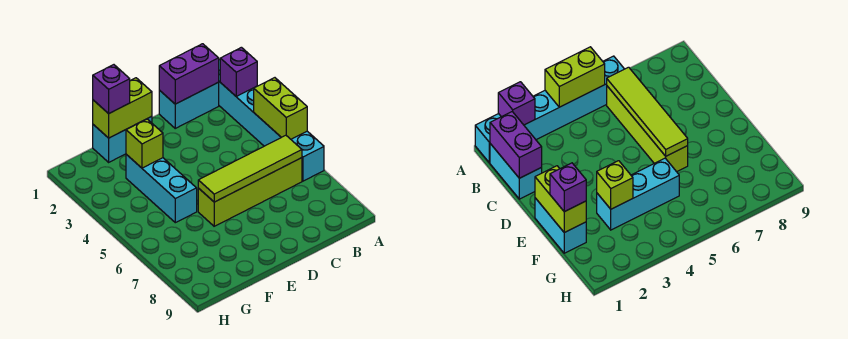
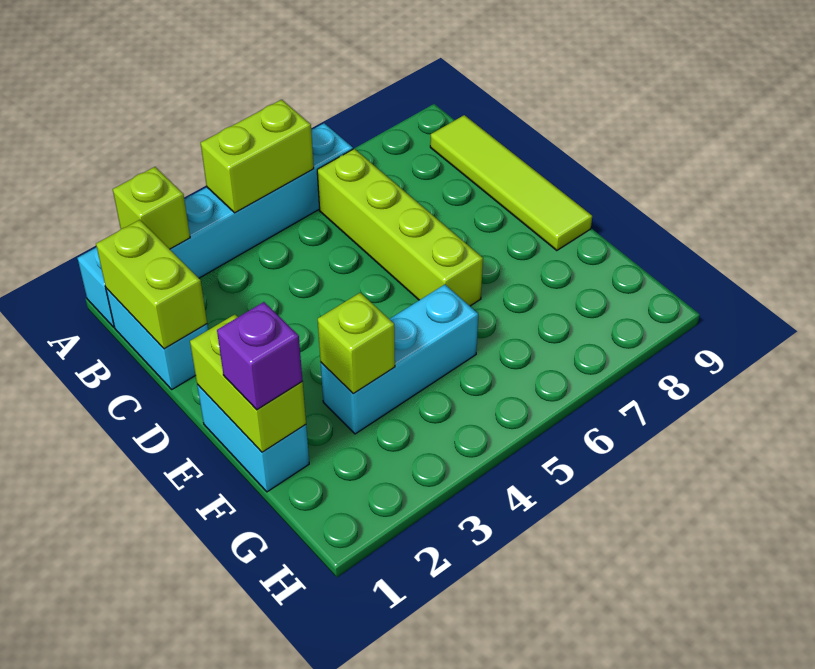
purple brick A2 level 2 -> lime brick A2 level 2
purple brick B1:C1 level 2 -> lime brick B1:C1 level 2
lime tile B6:E6 level 2 -> lime tile B9:E9 level 1

